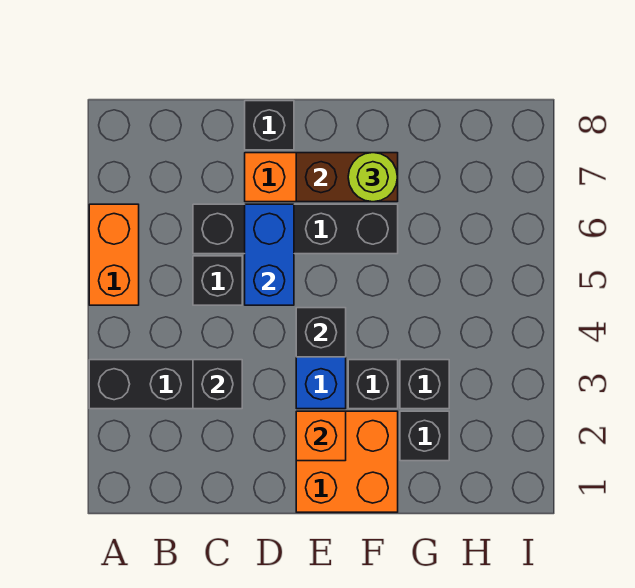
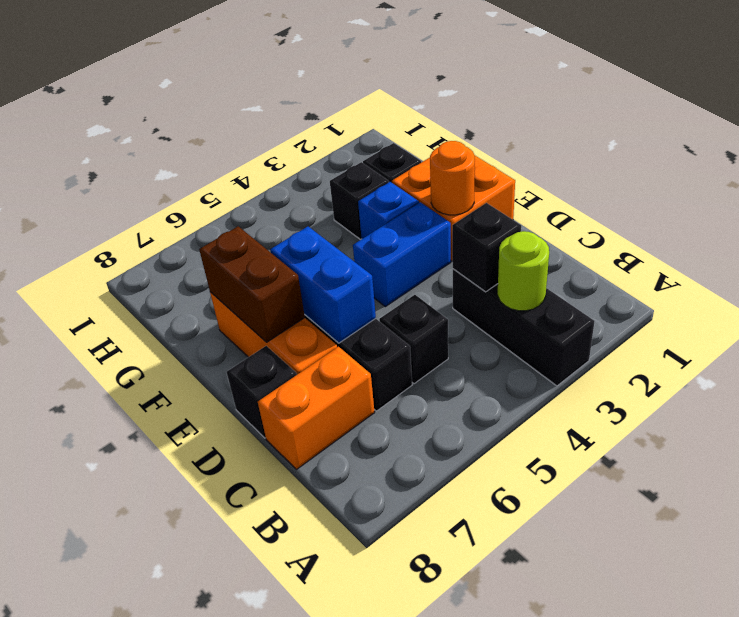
orange brick A5:A6 level 1 -> orange brick C7:C8 level 1
blue brick D5:D6 level 2 -> blue brick D6:E6 level 2
orange brick E2 level 2 -> orange round brick E2 level 2
black brick E4 level 2 -> none
black brick F3 level 1 -> blue brick F3 level 1
lime round brick F7 level 3 -> lime round brick B3 level 2

